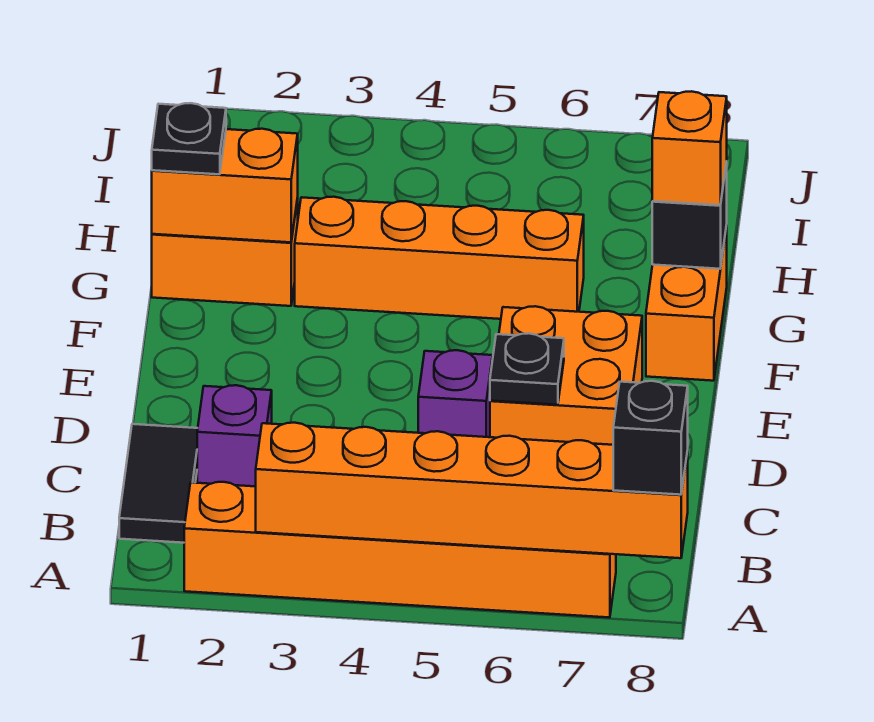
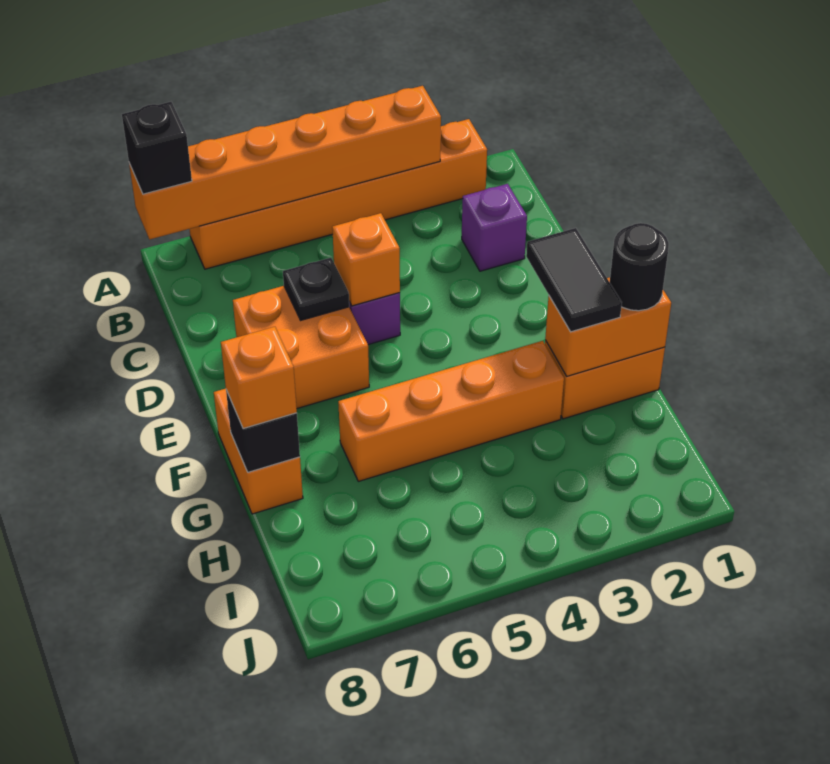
black tile B1:C1 level 1 -> black tile F2:G2 level 3
none -> orange brick D5 level 2
black plate G1 level 3 -> black round brick G1 level 3

